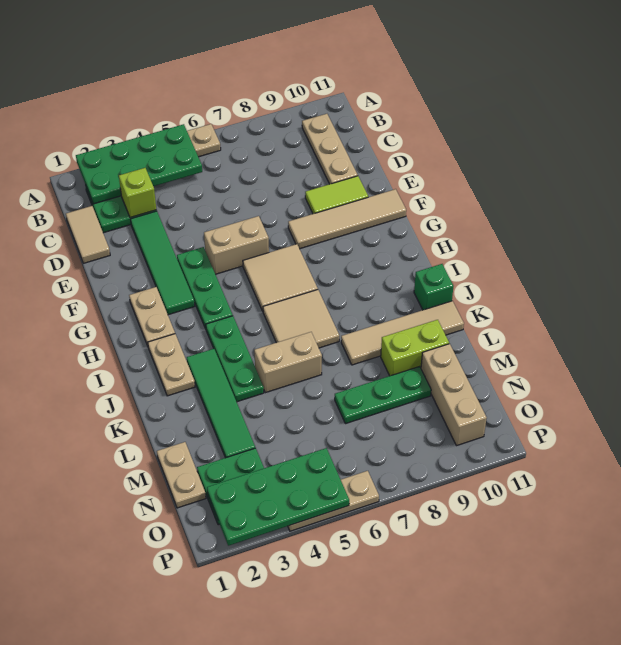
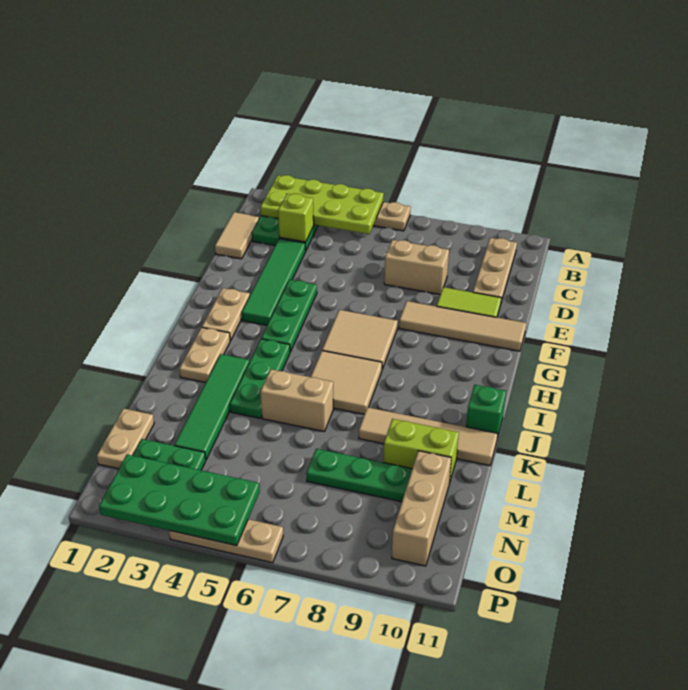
green plate A2:B5 level 2 -> lime plate A2:B5 level 2
tan brick F5:F6 level 1 -> tan brick D7:D8 level 1

